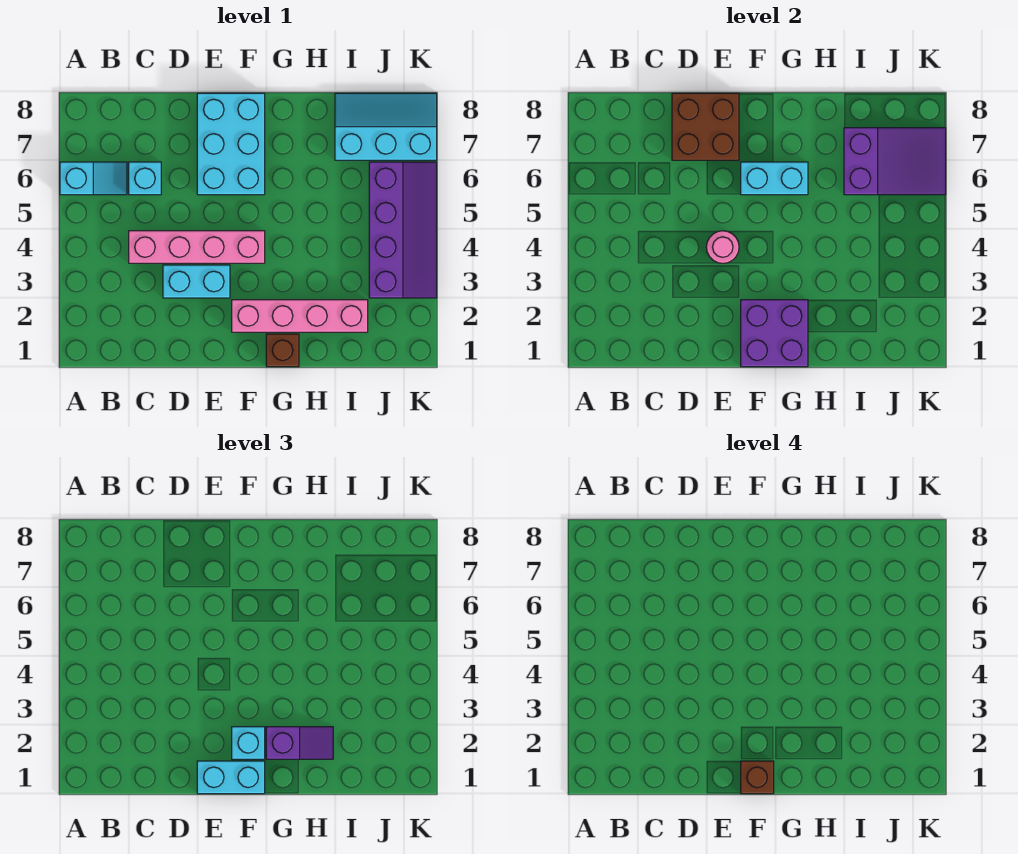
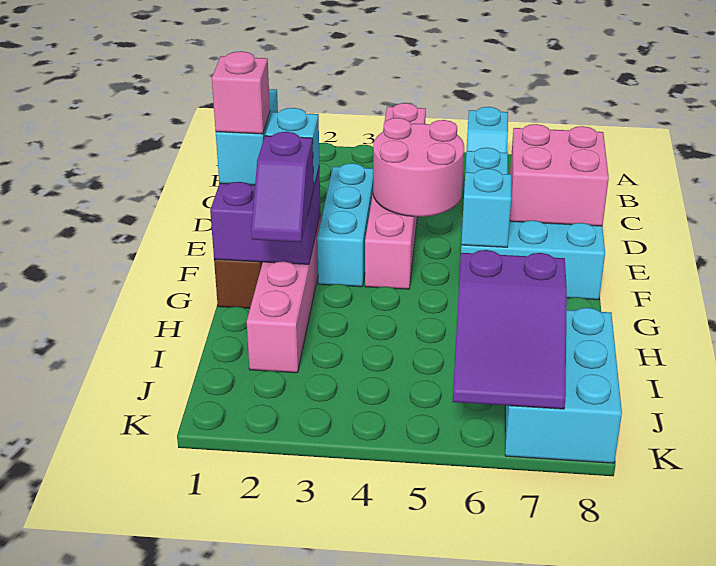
pink brick C4:F4 level 1 -> pink brick A4:F4 level 1
cyan brick D3:E3 level 1 -> cyan brick D3:F3 level 1
brown brick D7:E8 level 2 -> pink brick D7:E8 level 2
pink round brick E4 level 2 -> pink round brick D4:E5 level 2
brown brick F1 level 4 -> pink brick F1 level 4
cyan brick F6:G6 level 2 -> cyan brick F6 level 2
cyan slope I7:K8 level 1 top 7 -> cyan brick I7:K8 level 1
purple slope J3:K6 level 1 top J -> none

